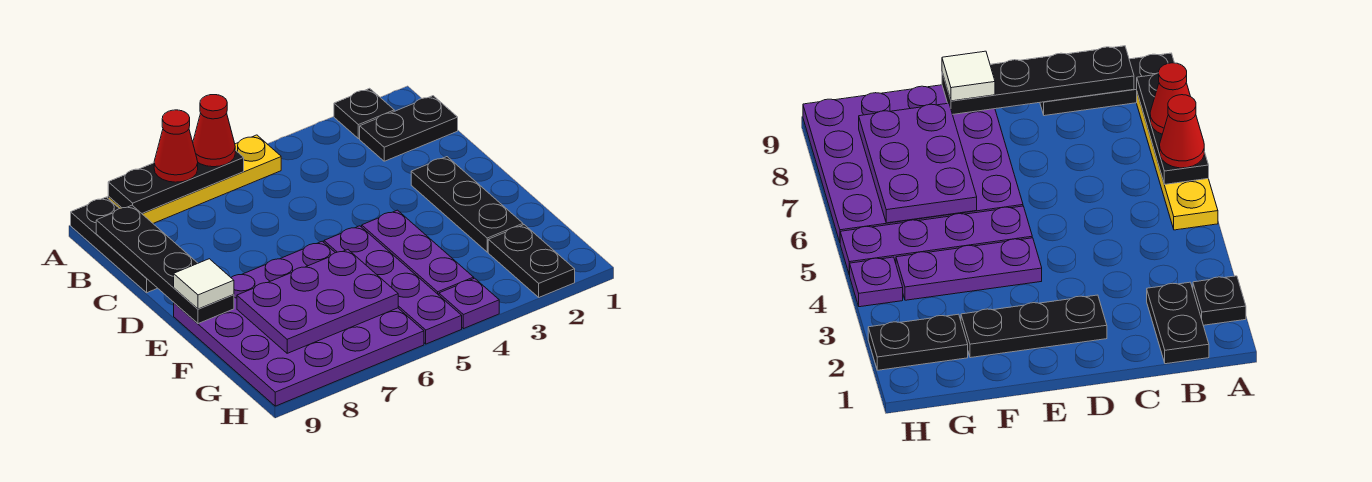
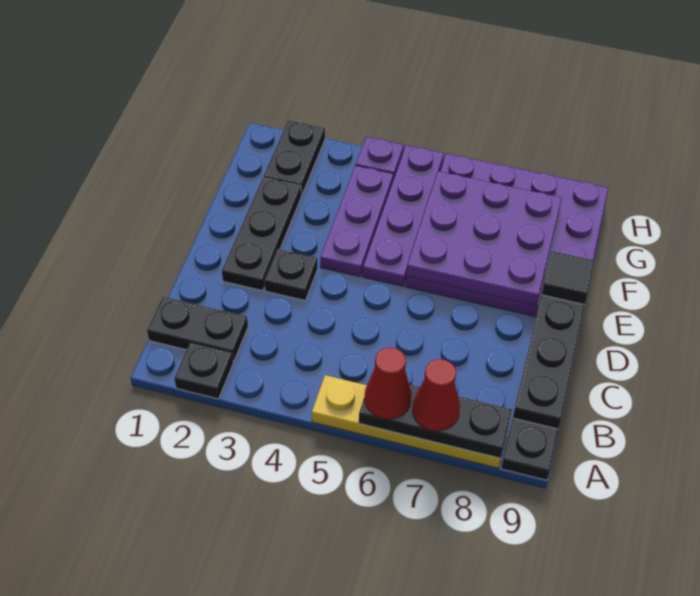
none -> black plate D3 level 1
white tile E9 level 3 -> black tile E9 level 3
purple plate F6:G8 level 2 -> purple plate E6:G8 level 2

